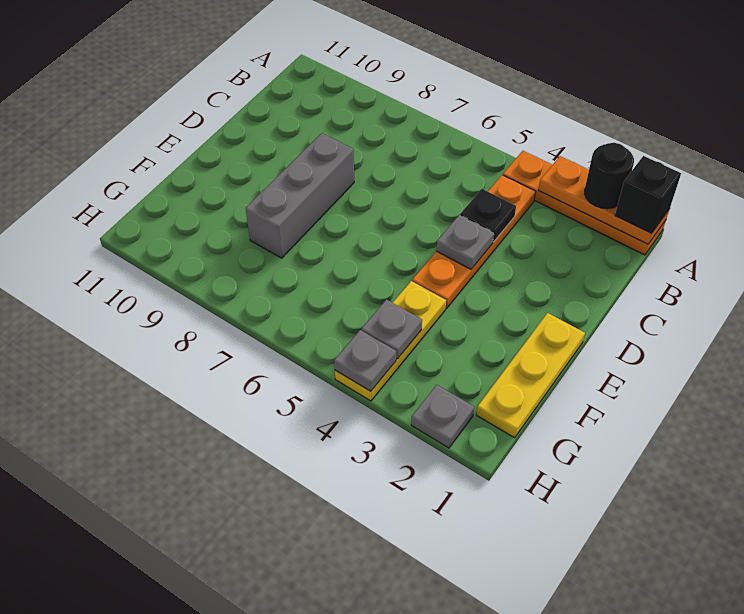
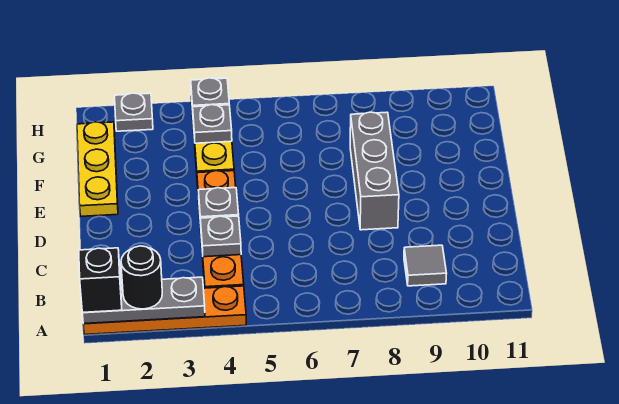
orange plate A1:A3 level 2 -> grey plate A1:A3 level 2
none -> grey tile B9 level 1
black plate C4 level 2 -> grey plate C4 level 2

